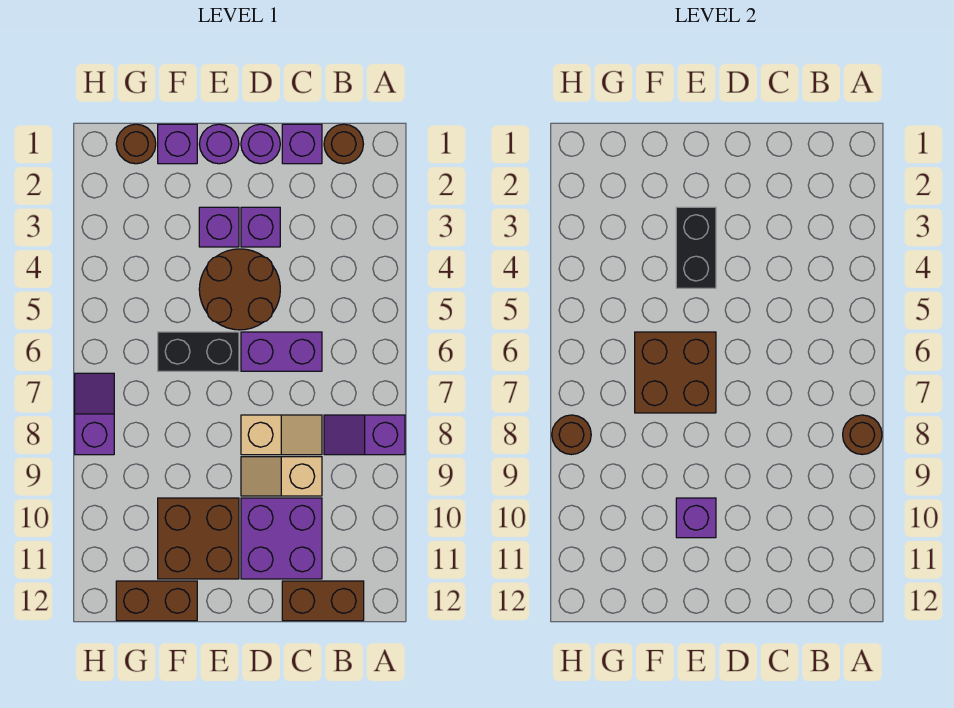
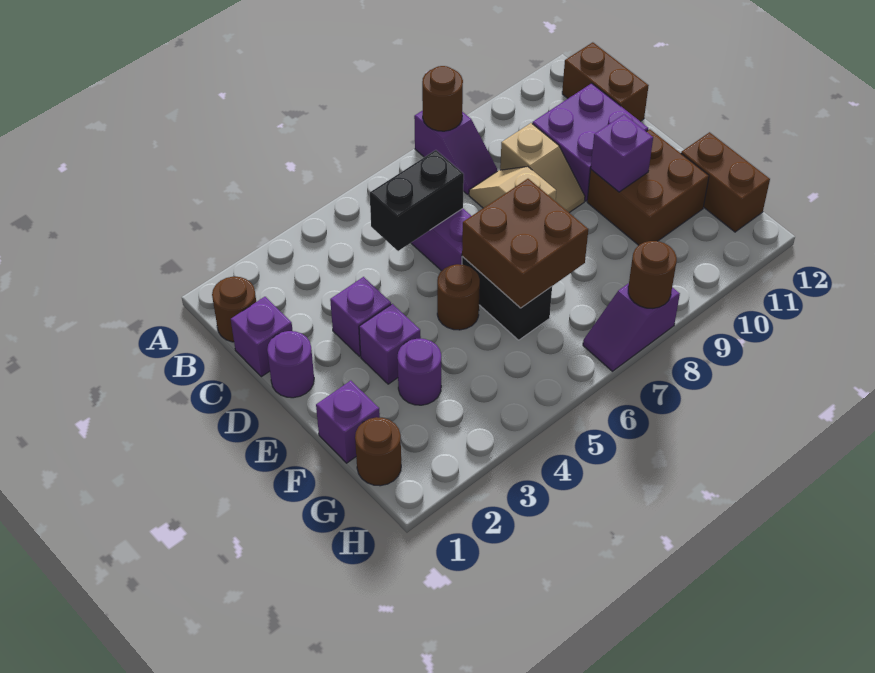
brown round brick D4:E5 level 1 -> brown round brick E5 level 1
purple round brick E1 level 1 -> purple round brick F3 level 1
black brick E3:E4 level 2 -> black brick C5:C6 level 2

